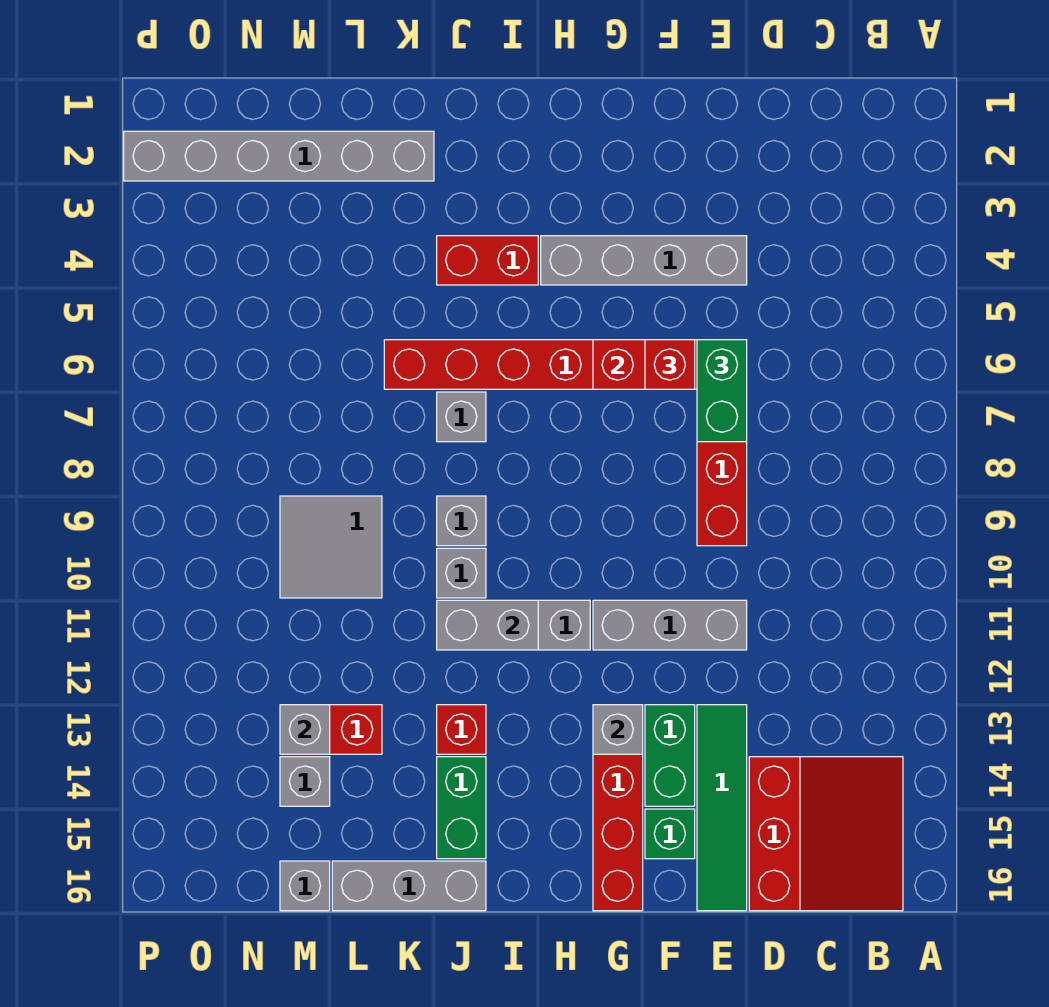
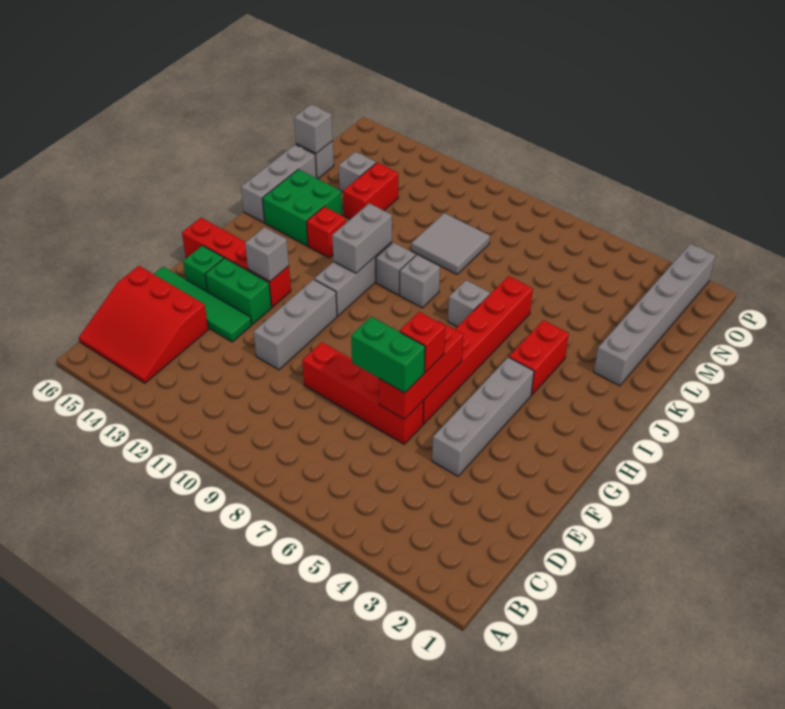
green brick J14:J15 level 1 -> green brick J14:K15 level 1
grey brick M13 level 2 -> grey brick M16 level 2

